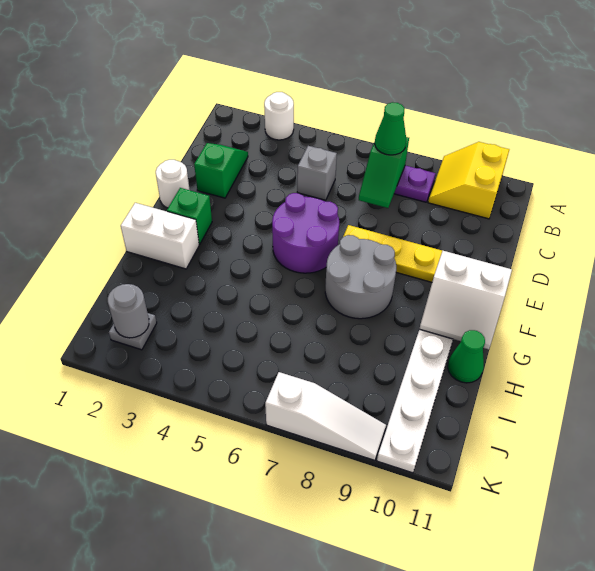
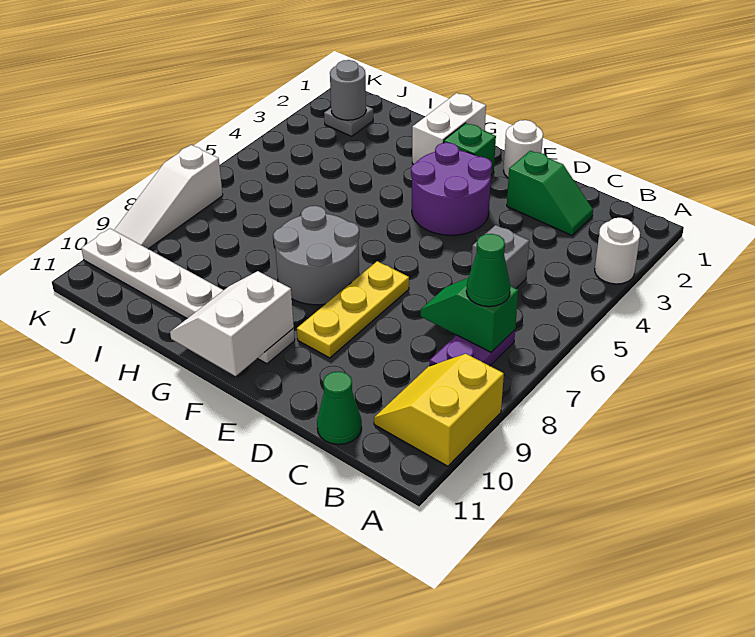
yellow slope A9:B10 level 1 top 10 -> yellow slope A9:B10 level 1 top A
purple round brick E5:F6 level 1 -> purple round brick E3:F4 level 1
green cone H11 level 1 -> green cone C11 level 1

